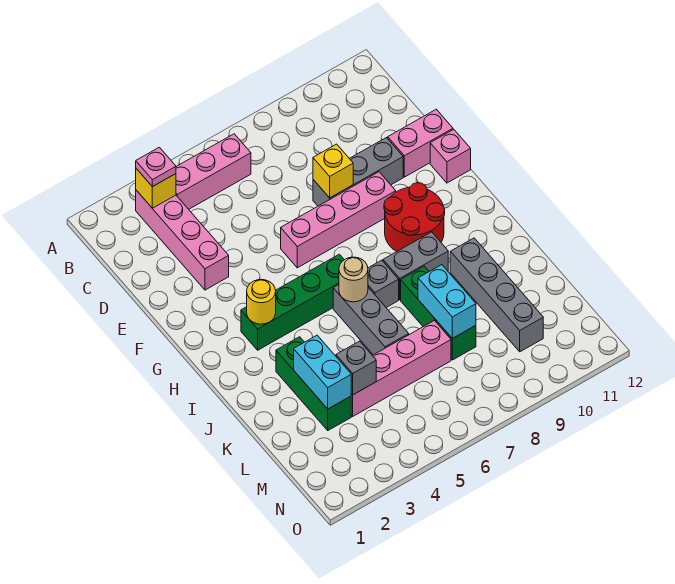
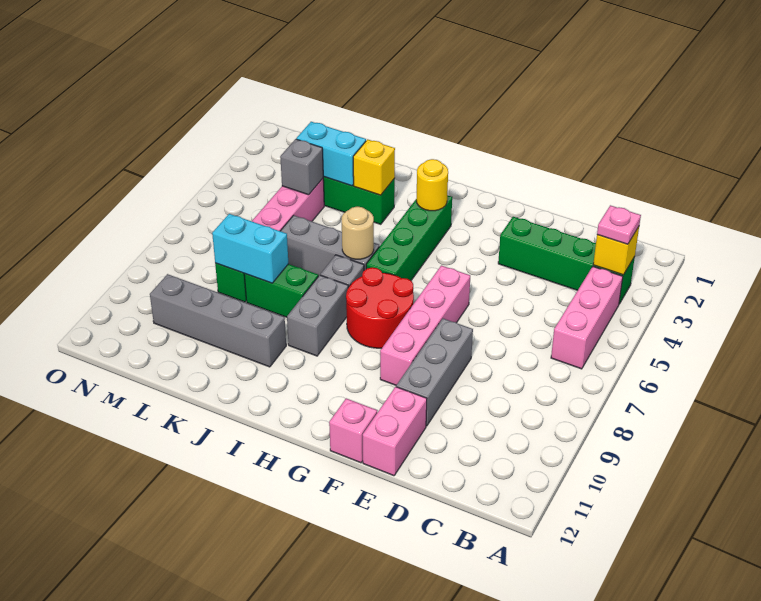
pink brick B3:E3 level 1 -> green brick B3:E3 level 1
yellow brick E8 level 2 -> yellow brick J3 level 2
red round brick G9:H10 level 1 -> red round brick G7:H8 level 1

